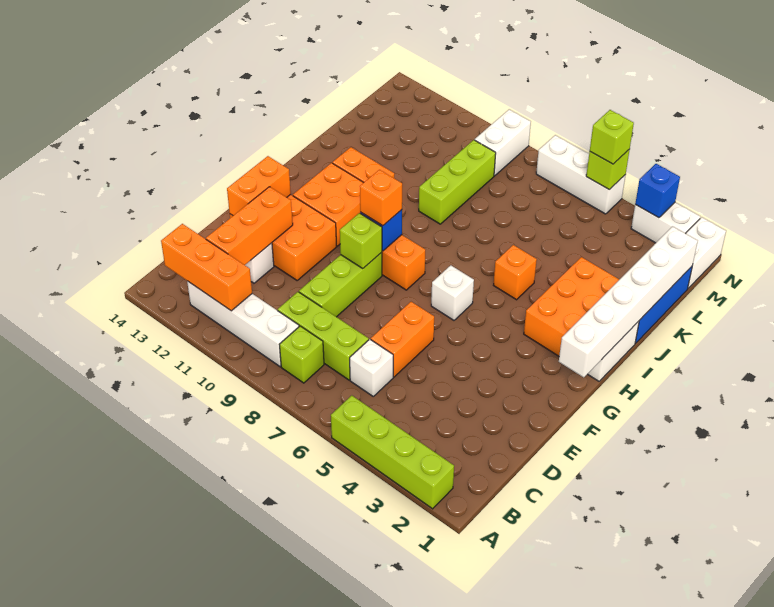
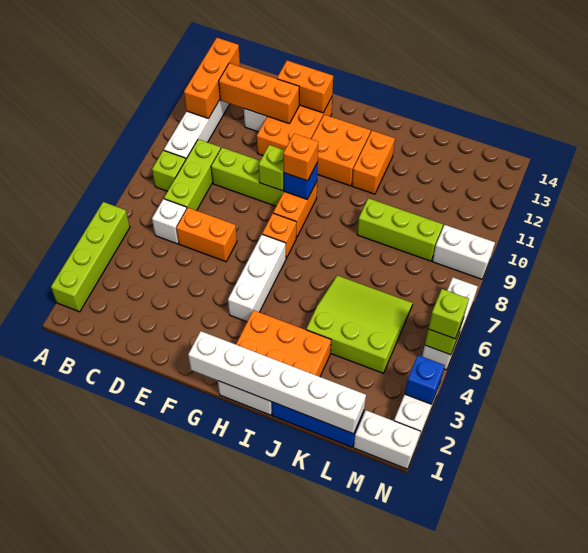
white brick G6 level 1 -> white brick G4:G6 level 1
orange brick I5 level 1 -> orange brick G7 level 1
none -> lime slope J4:L6 level 1 top 4

